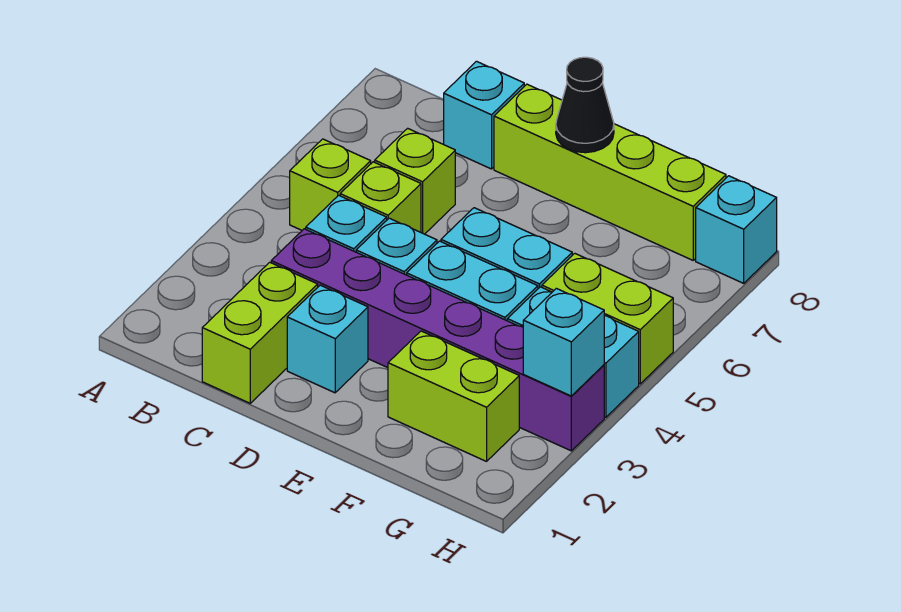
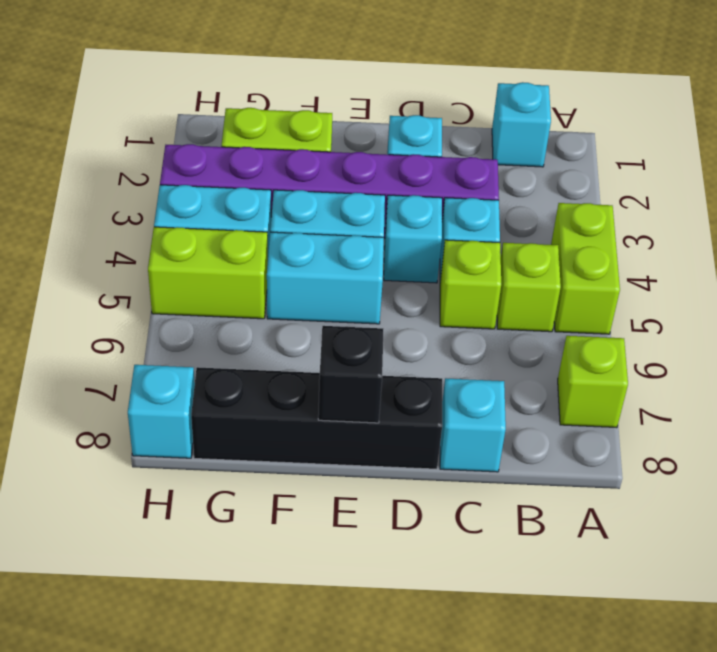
lime brick C1:C2 level 1 -> lime brick A4:A5 level 1
lime brick C6 level 1 -> lime brick A7 level 1
lime brick D8:G8 level 1 -> black brick D8:G8 level 1
black cone E8 level 2 -> black brick E8 level 2
cyan brick H3 level 2 -> cyan brick B1 level 1

